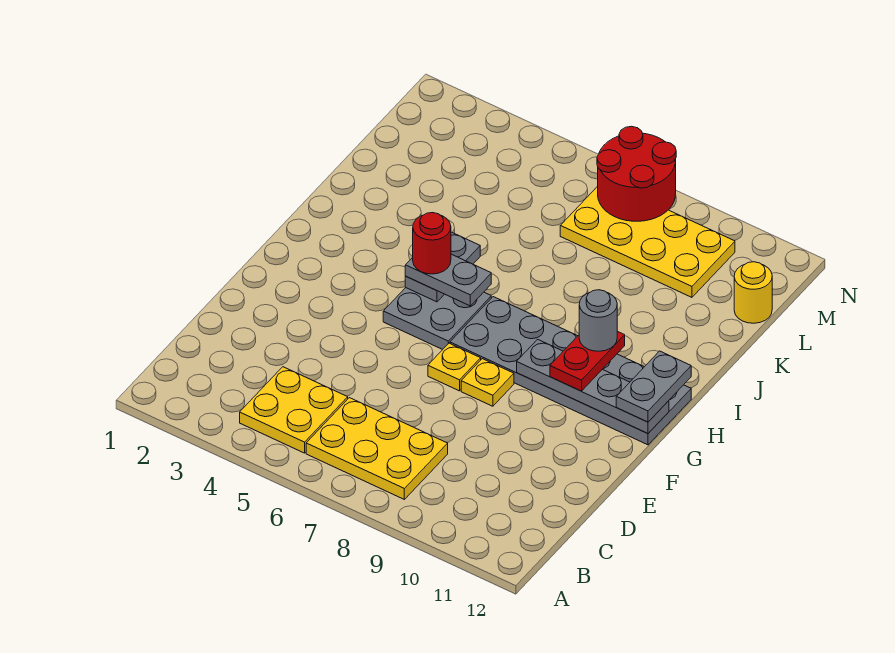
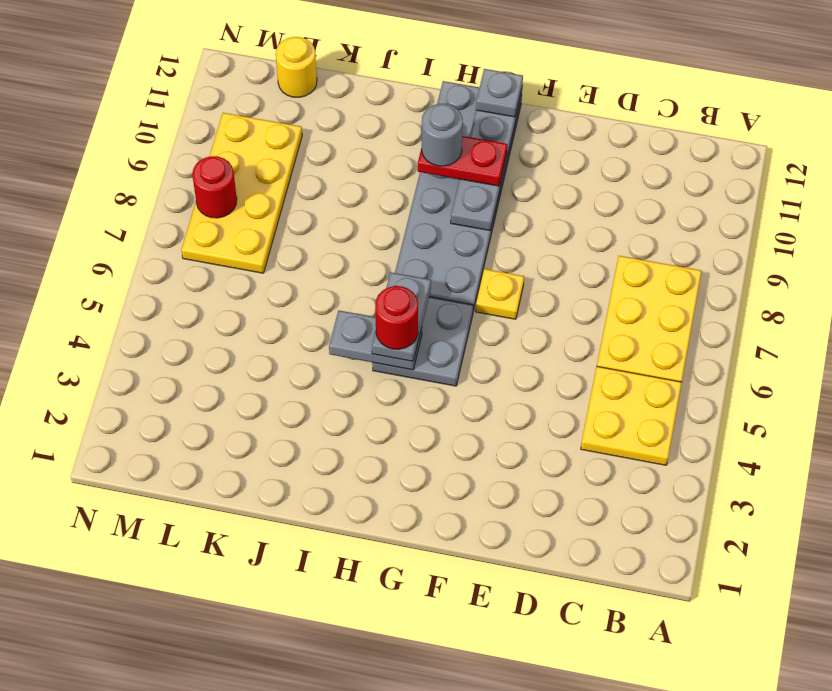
yellow plate F8 level 1 -> none
grey plate G12:H12 level 3 -> grey plate G12 level 3
red round brick M7:N8 level 2 -> red round brick M8 level 2

